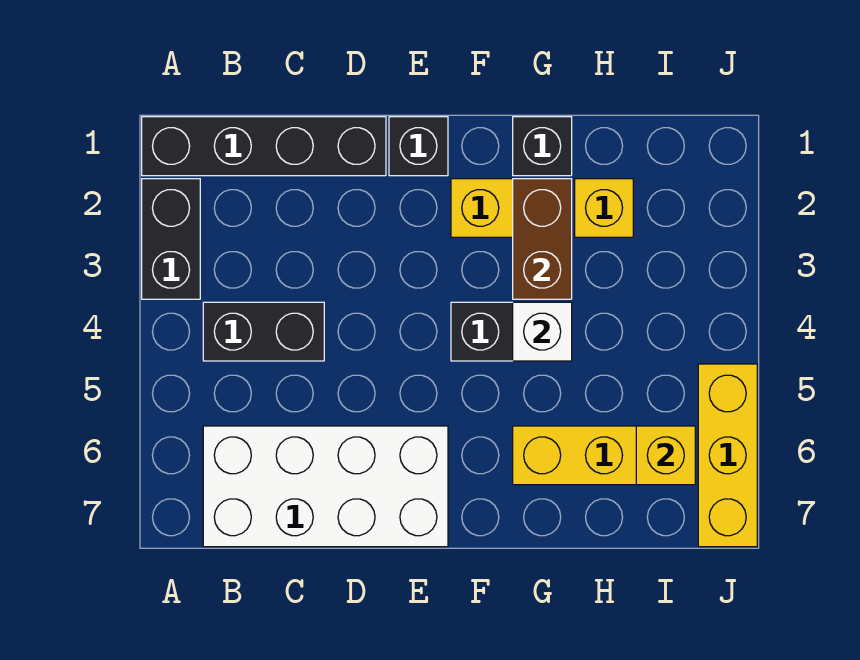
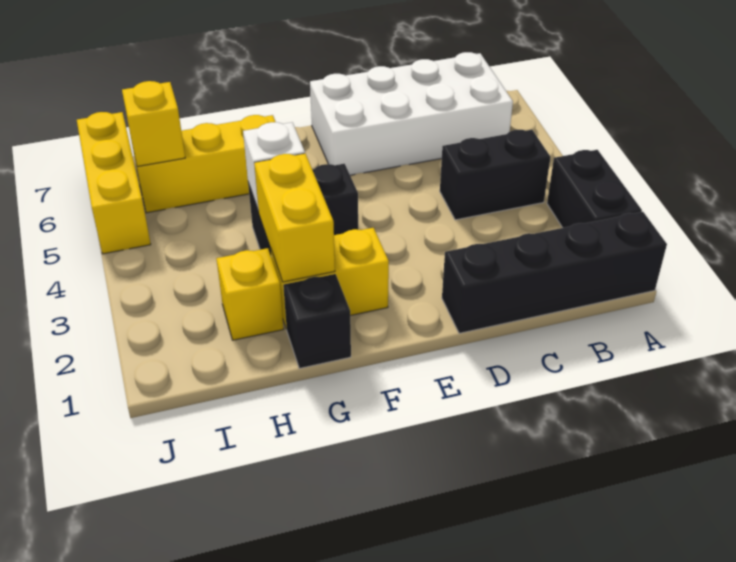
black brick E1 level 1 -> none
brown brick G2:G3 level 2 -> yellow brick G2:G3 level 2

